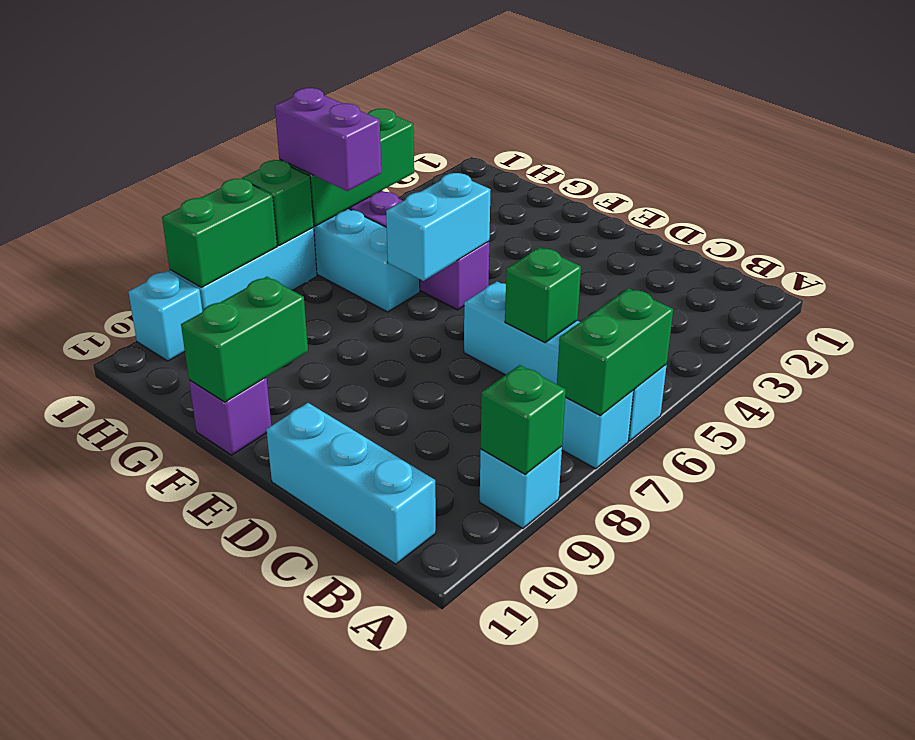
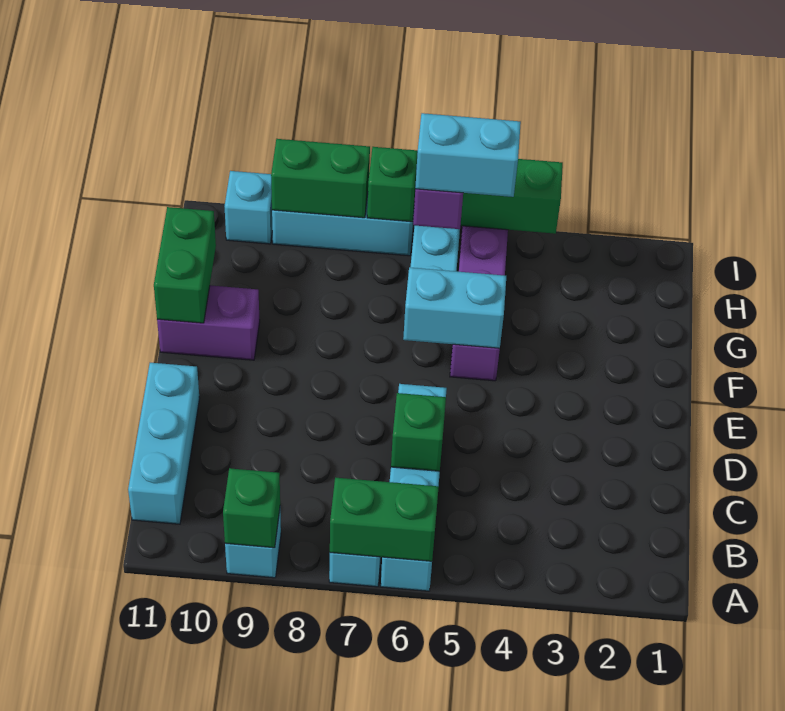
green brick F10:F11 level 2 -> green brick F11:G11 level 2
purple brick F11 level 1 -> purple brick F10:F11 level 1
none -> cyan brick H5:H6 level 4

